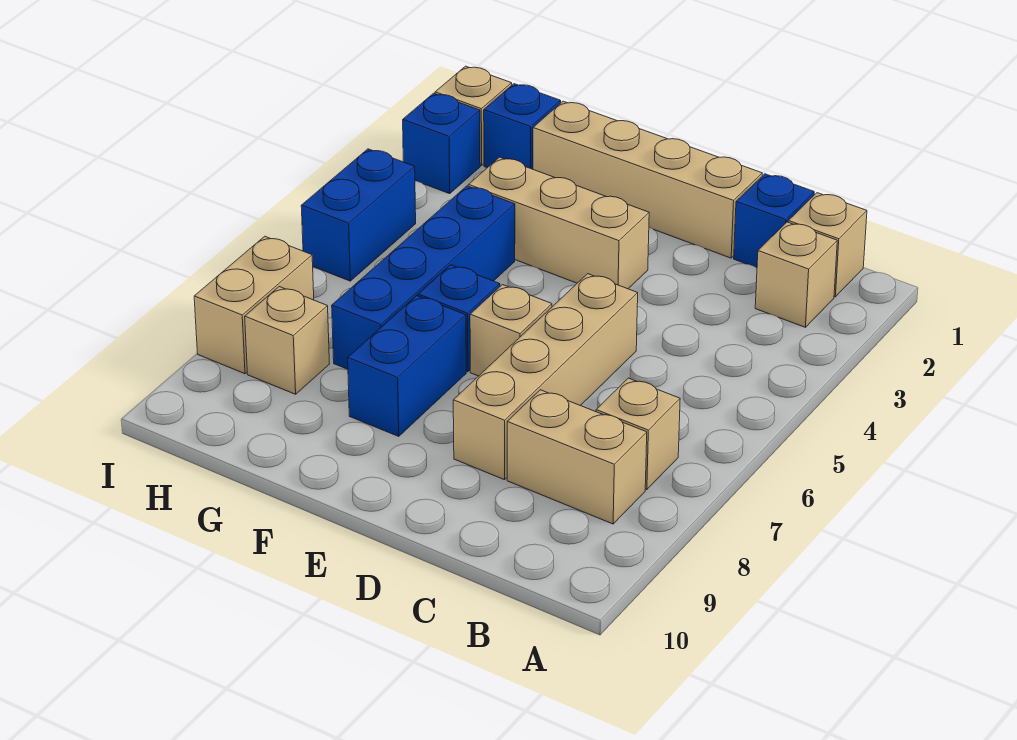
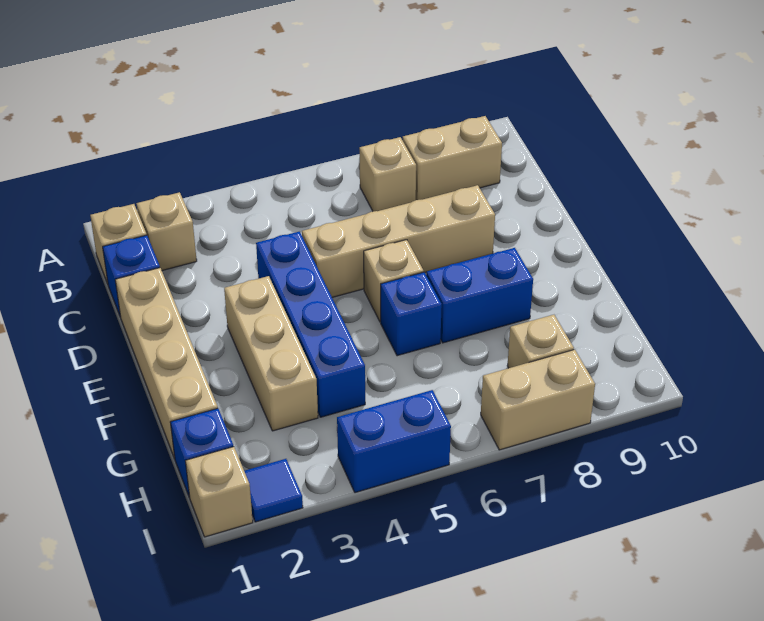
tan brick B8:C8 level 1 -> tan brick B8:B9 level 1
blue brick G4:G7 level 1 -> blue brick D4:G4 level 1
blue brick I2 level 1 -> blue tile I2 level 1

